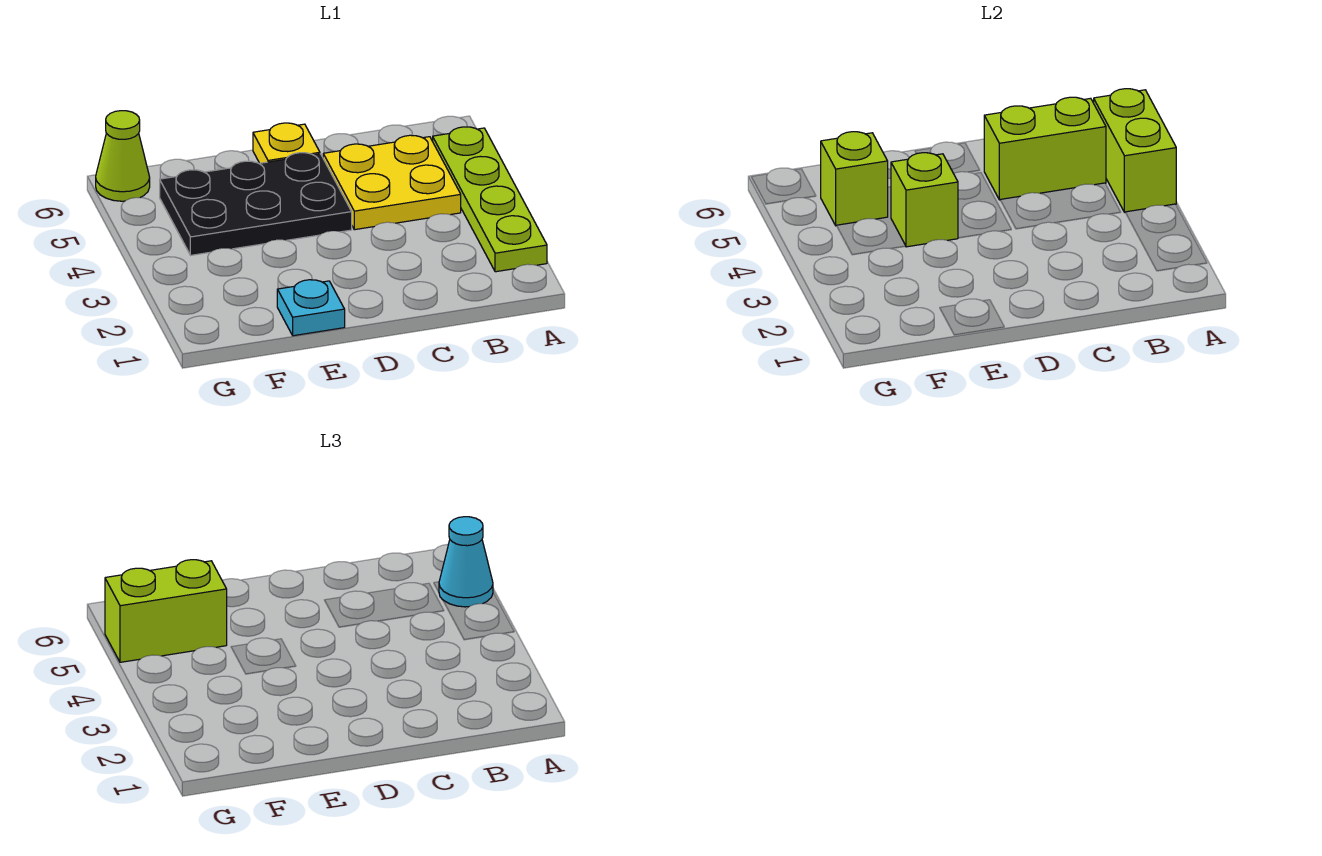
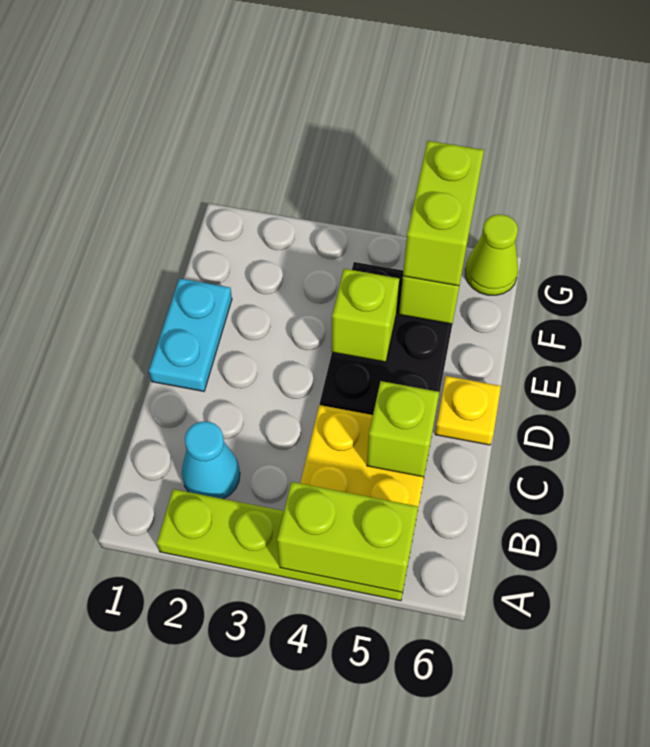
cyan cone A5 level 3 -> cyan cone B2 level 1
lime brick B5:C5 level 2 -> lime brick C5 level 2
cyan plate E1 level 1 -> cyan plate D1:E1 level 1

